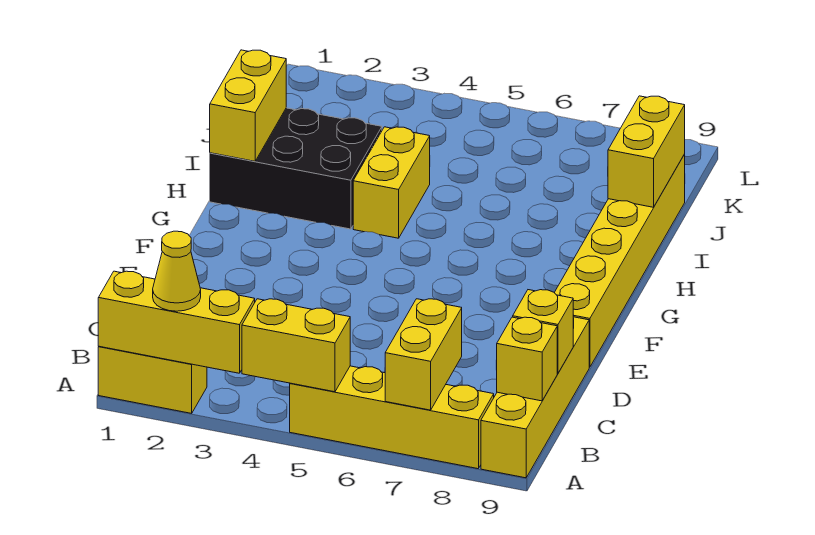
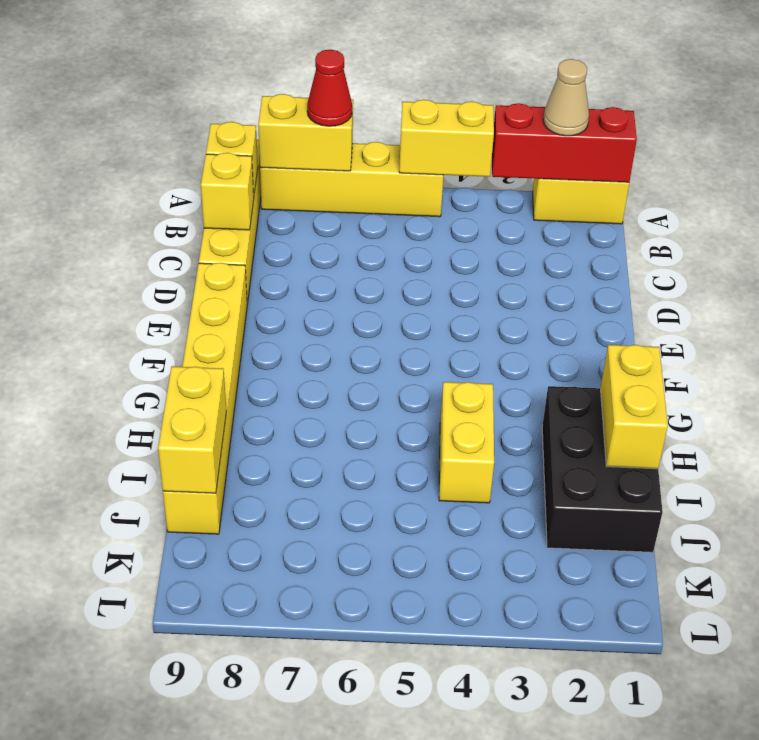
yellow brick A1:A3 level 2 -> red brick A1:A3 level 2
yellow cone A2 level 3 -> tan cone A2 level 3
yellow brick A7:B7 level 2 -> yellow brick A7:A8 level 2
none -> red cone A7 level 3
black brick H1:I3 level 1 -> black brick H1:J2 level 1

